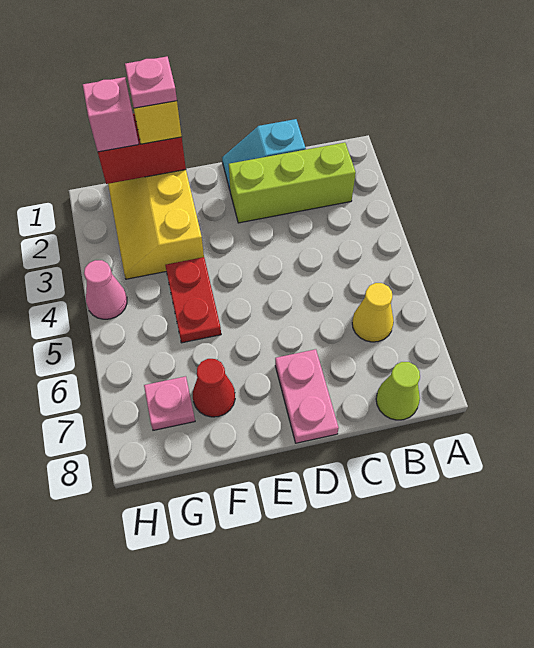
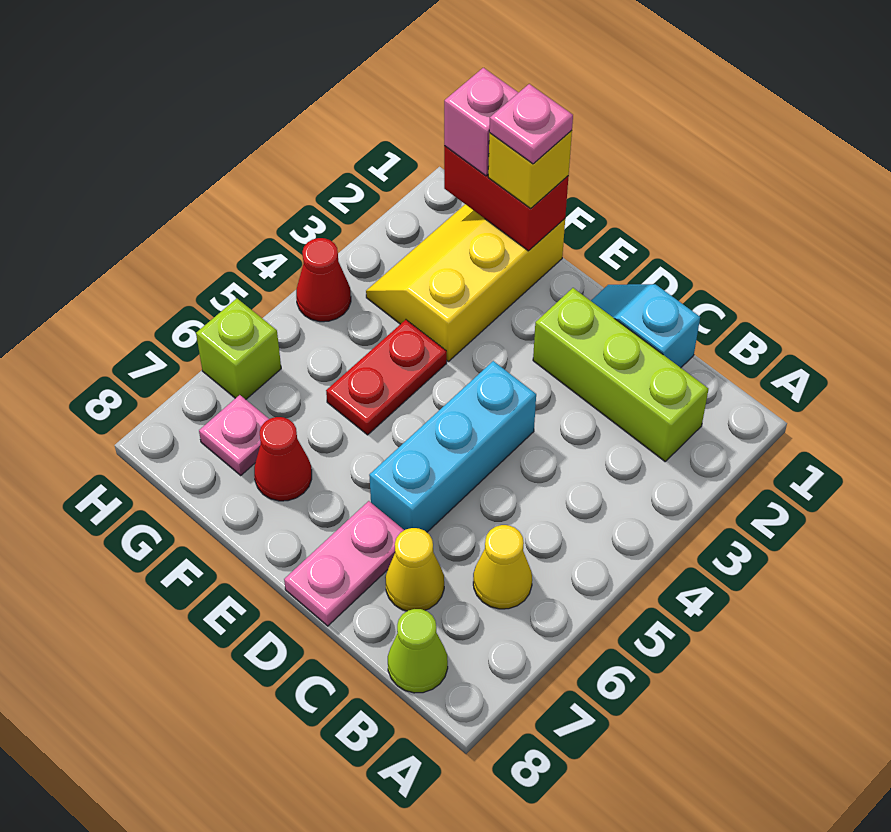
none -> yellow cone C7 level 1
none -> cyan brick D4:D6 level 1
pink cone H4 level 1 -> red cone H4 level 1
none -> lime brick H6 level 1

